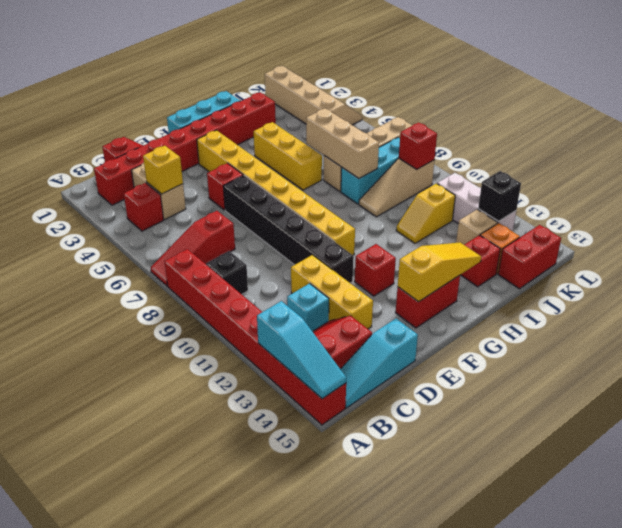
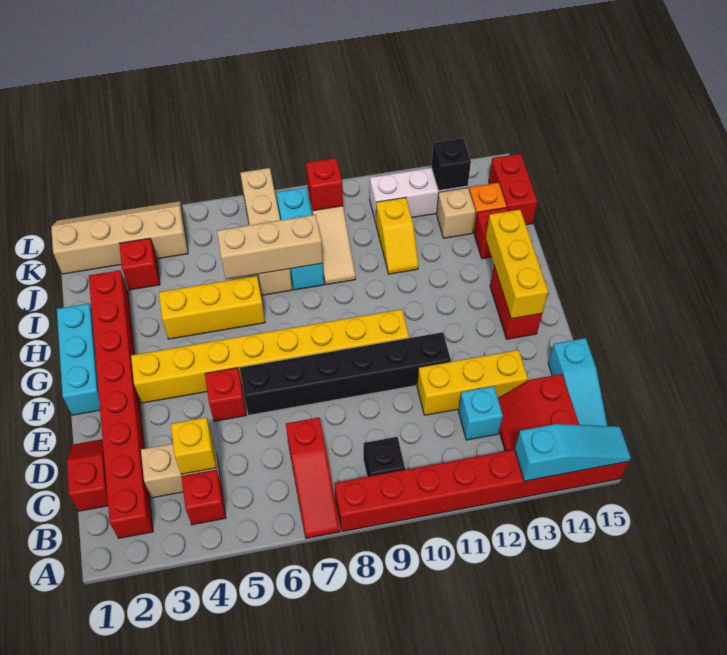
red brick F12 level 1 -> red brick J3 level 1
yellow slope F14:H14 level 2 top F -> yellow brick F14:H14 level 2

